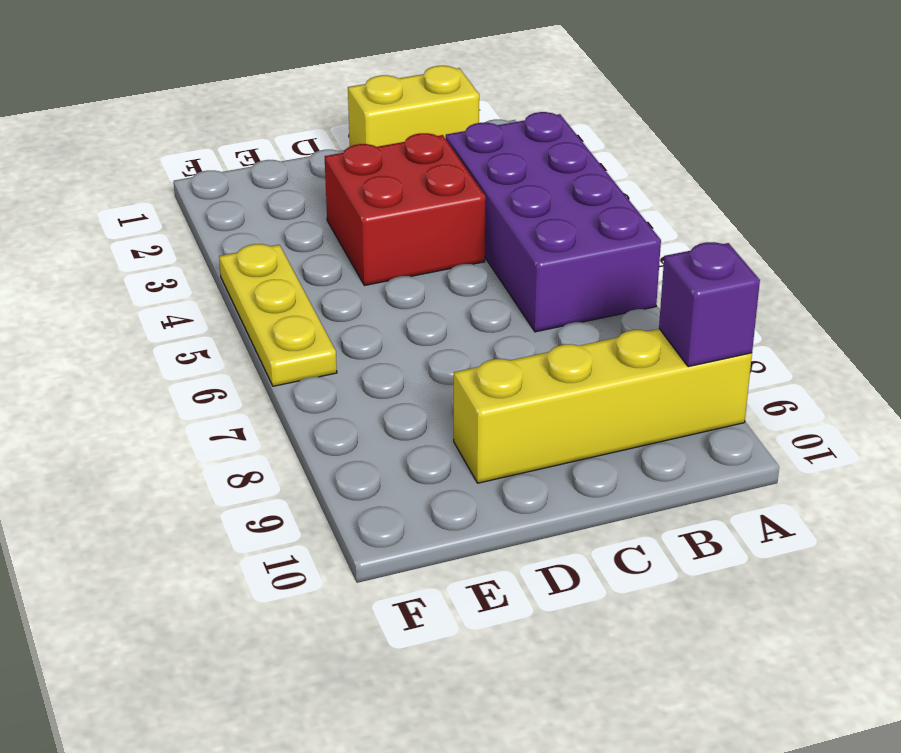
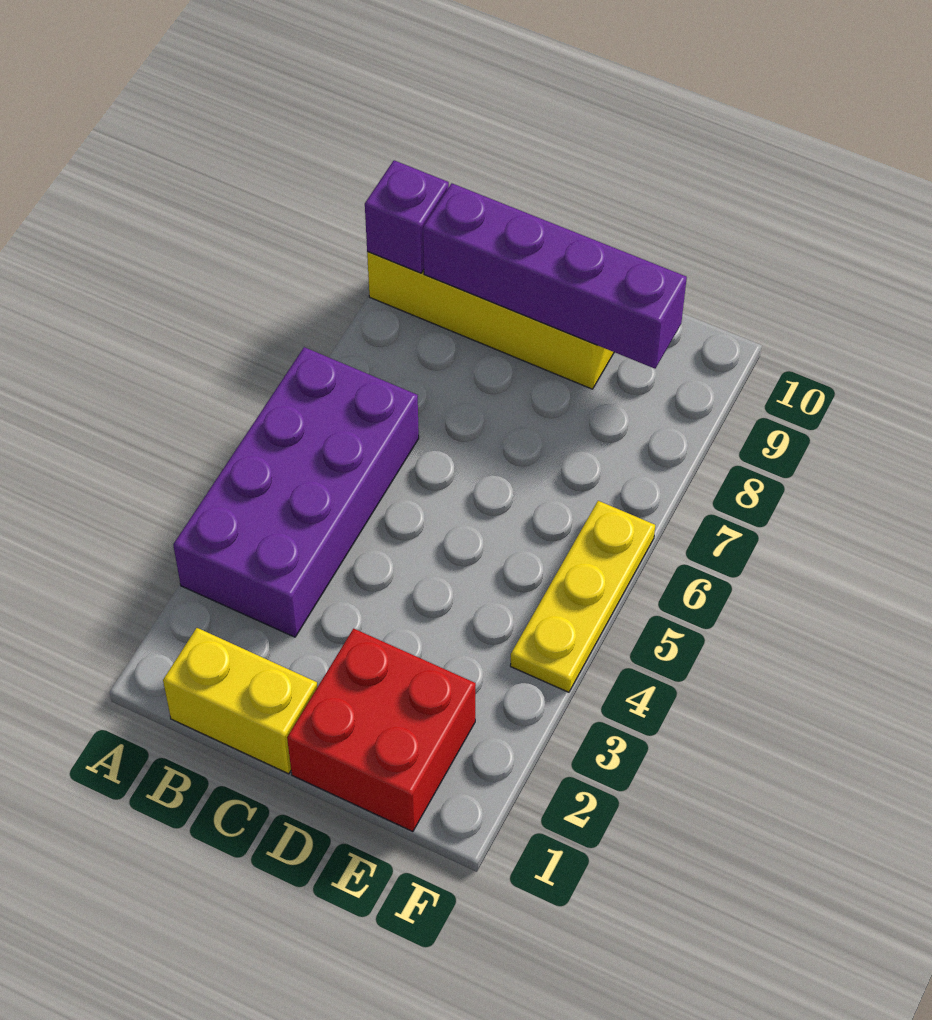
none -> purple brick B9:E9 level 2
red brick C3:D4 level 1 -> red brick D1:E2 level 1

